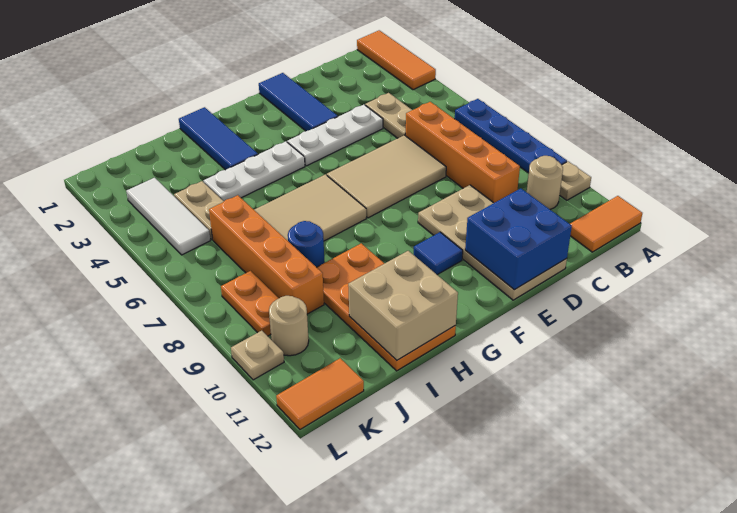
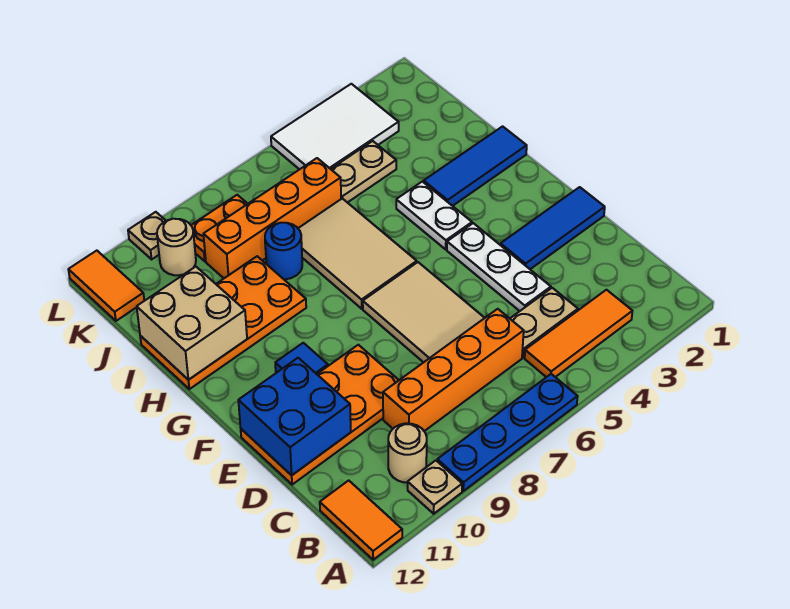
orange tile A1:A3 level 1 -> orange tile B3:B5 level 1
tan plate D9:E12 level 1 -> orange plate D9:E12 level 1
white plate G4:I4 level 1 -> white plate G4:H4 level 1
white tile K3:K5 level 1 -> white tile K3:L5 level 1

